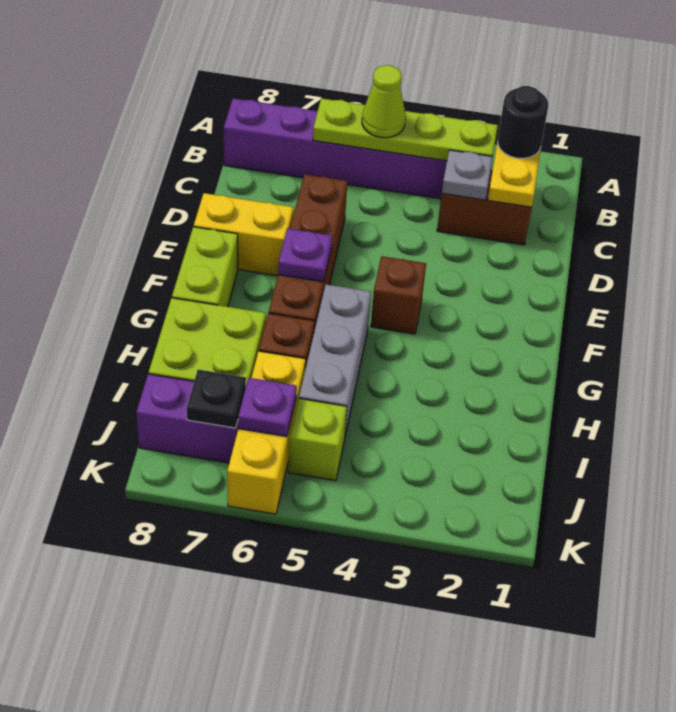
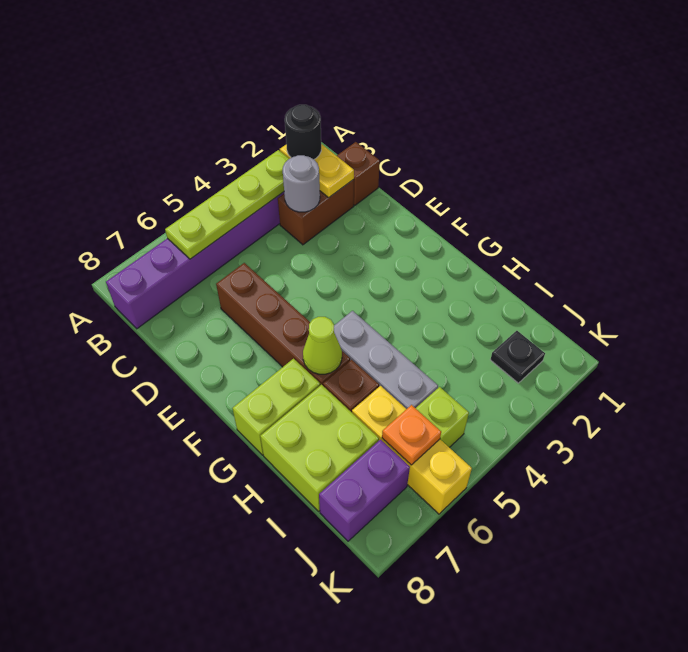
lime cone B5 level 3 -> lime cone G6 level 2
grey plate C3 level 2 -> grey round brick C3 level 2
yellow brick E7:E8 level 1 -> none
brown brick F4 level 1 -> brown brick C1 level 1
purple plate F6 level 2 -> none
lime brick F8:G8 level 1 -> lime brick G7:G8 level 1
purple plate J6 level 2 -> orange plate J6 level 2
black plate J7 level 2 -> black plate J2 level 1

